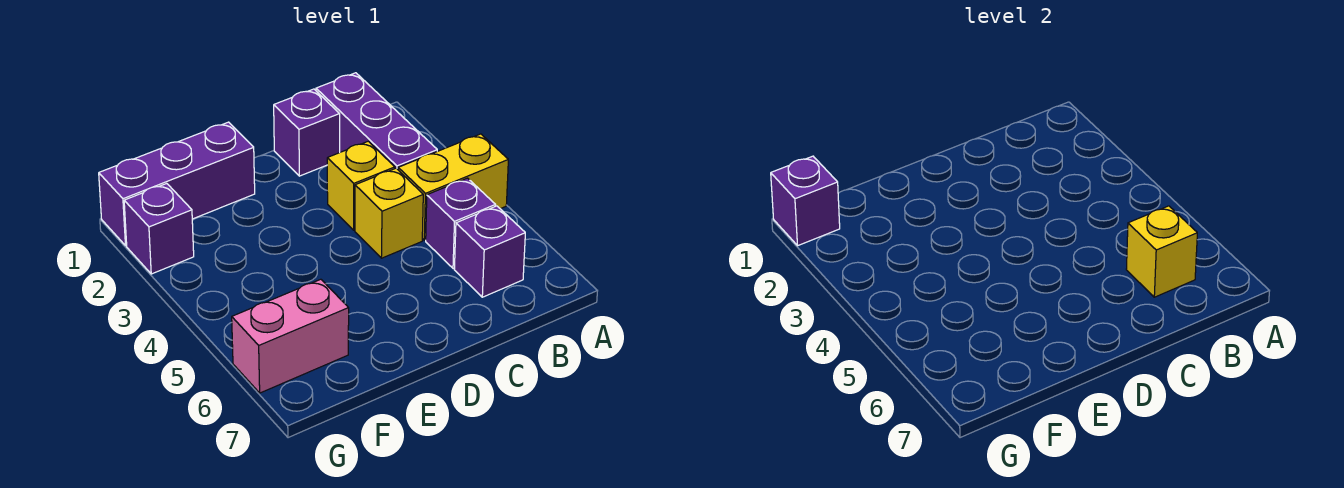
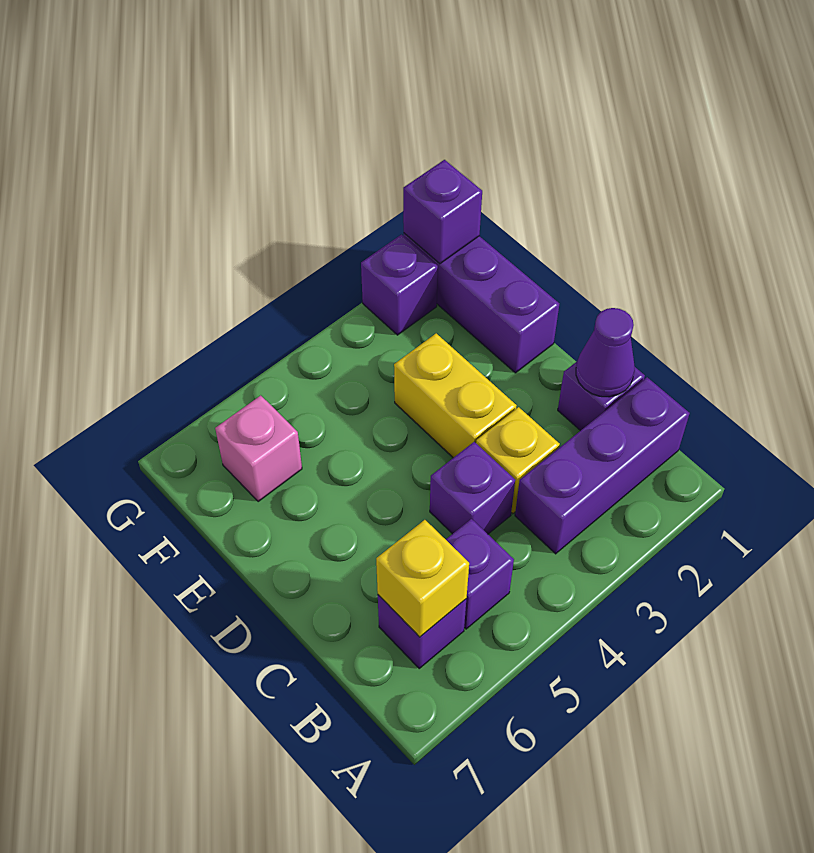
yellow brick A4:B4 level 1 -> yellow brick D3:E3 level 1
none -> purple cone C1 level 2
yellow brick C4 level 1 -> purple brick C4 level 1
pink brick F6:G6 level 1 -> pink brick F6 level 1

